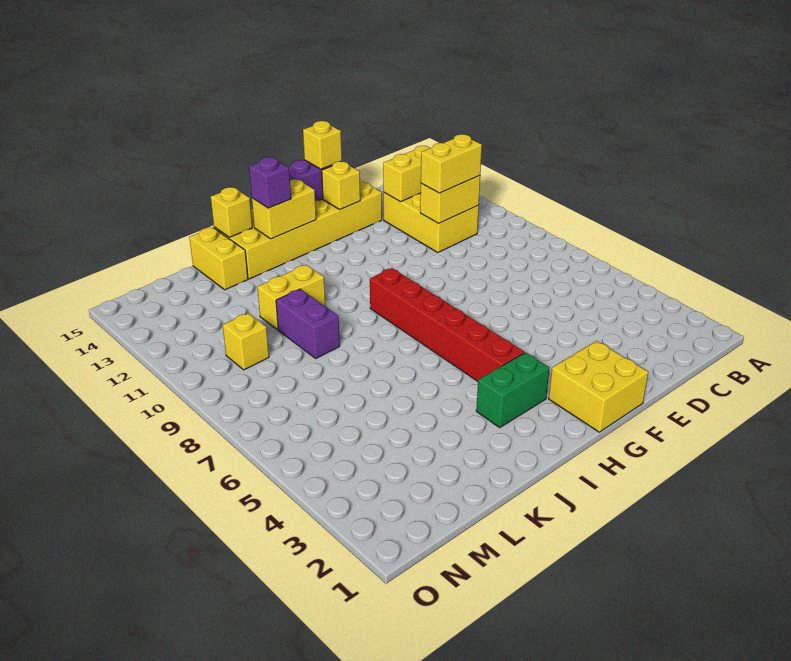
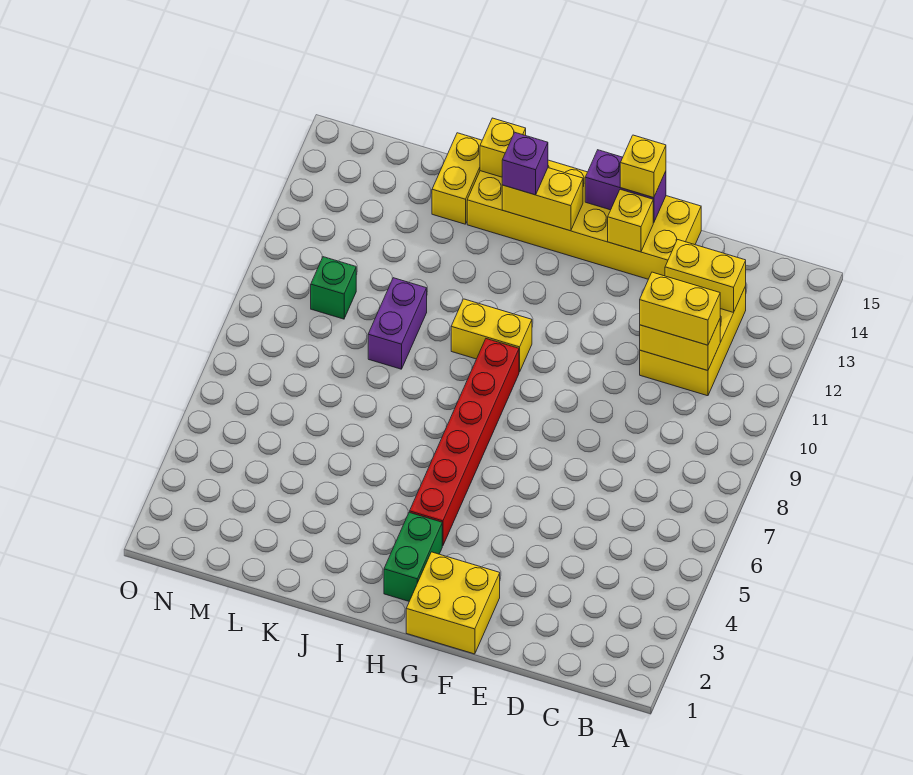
green brick H3:I3 level 1 -> green brick H2:H3 level 1
yellow brick J11:K11 level 1 -> yellow brick H10:I10 level 1
yellow brick M10 level 1 -> green brick M10 level 1

